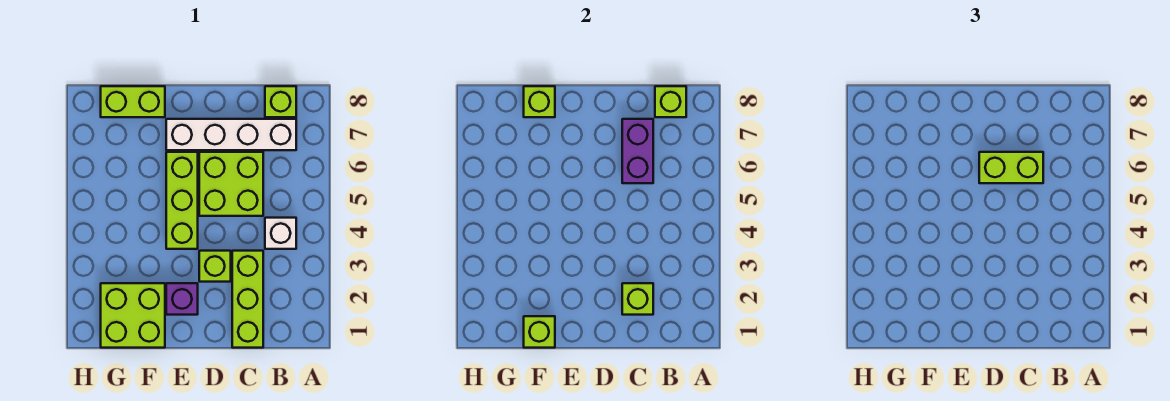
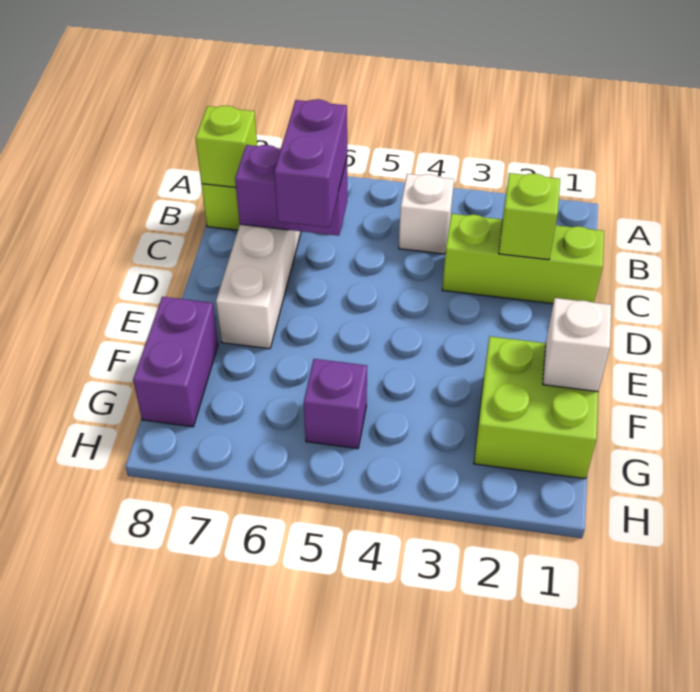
lime brick C5:D6 level 1 -> none
lime brick C6:D6 level 3 -> purple brick C6:D6 level 3
lime brick D3 level 1 -> none
purple brick E2 level 1 -> purple brick G5 level 1
lime brick E4:E6 level 1 -> none
lime brick F1 level 2 -> white brick F1 level 2
lime brick F8:G8 level 1 -> purple brick F8:G8 level 1
lime brick F8 level 2 -> none

